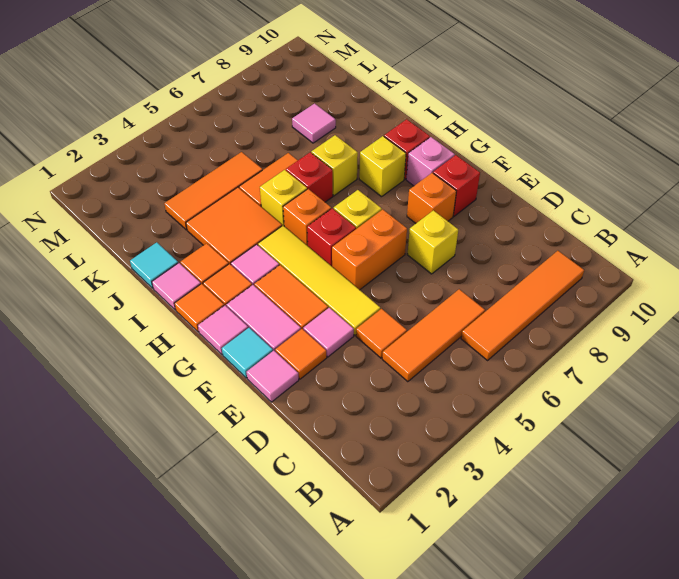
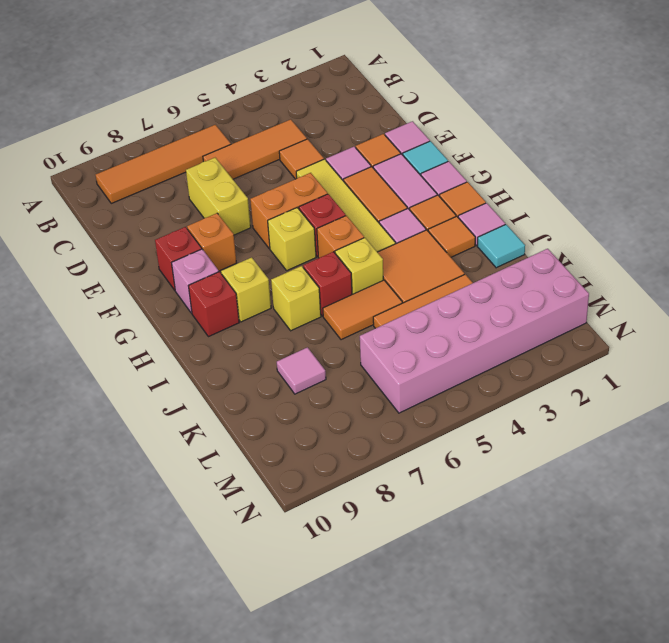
yellow brick E7 level 1 -> yellow brick D7:E7 level 1
none -> pink brick L1:M6 level 1

